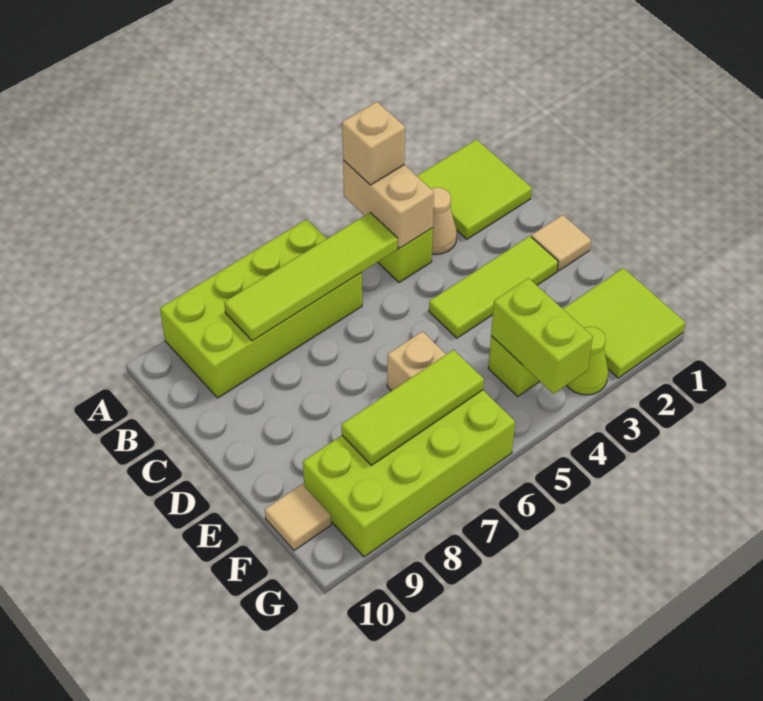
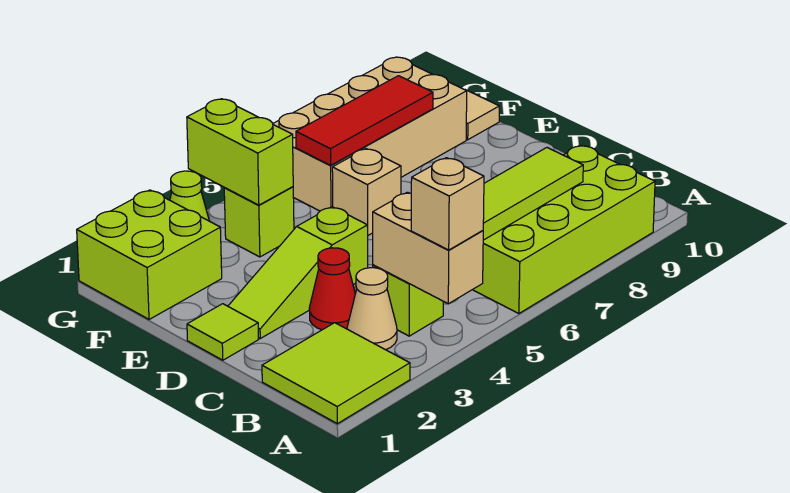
none -> red cone C3 level 1
tan tile D1 level 1 -> lime tile D1 level 1
lime tile D2:D4 level 1 -> lime slope D2:D4 level 1 top 4
lime tile F1:G2 level 1 -> lime brick F1:G2 level 1
lime brick F6:G9 level 1 -> tan brick F6:G9 level 1
lime tile F6:F8 level 2 -> red tile F6:F8 level 2

